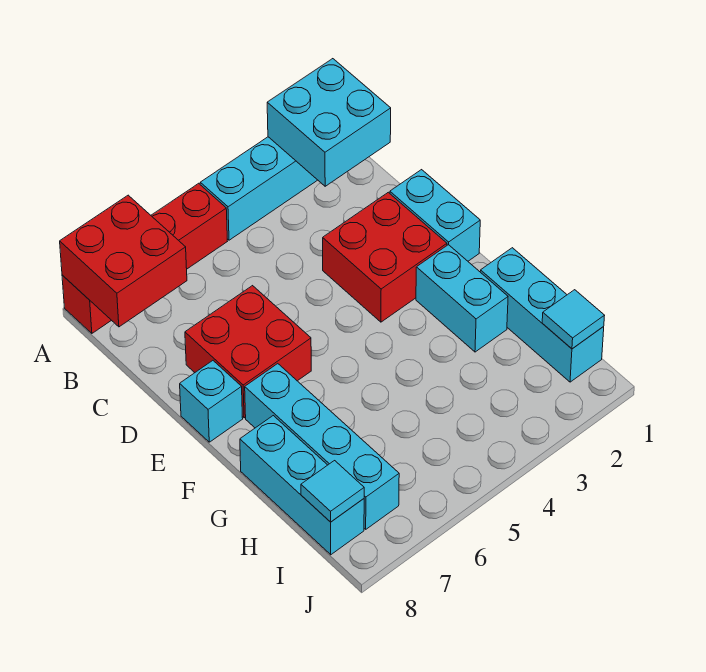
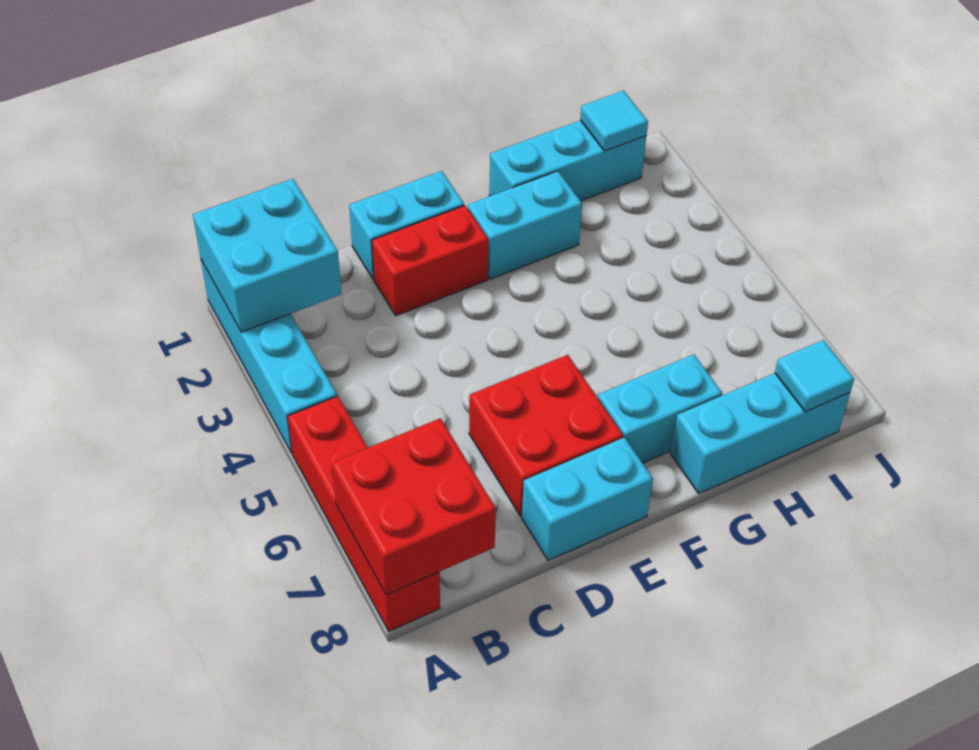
red brick D2:E3 level 1 -> red brick D2:E2 level 1
cyan brick E8 level 1 -> cyan brick D8:E8 level 1
cyan brick F7:I7 level 1 -> cyan brick F7:G7 level 1

